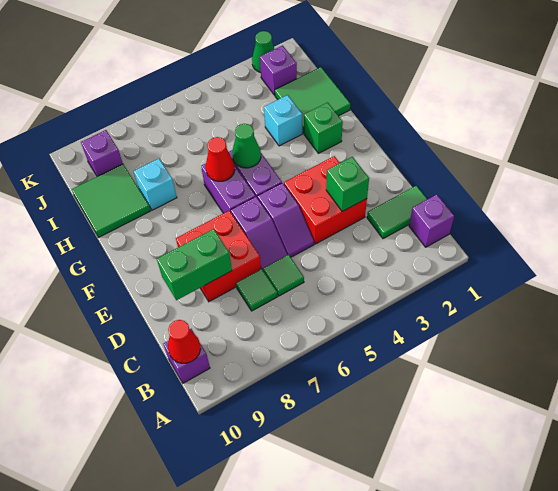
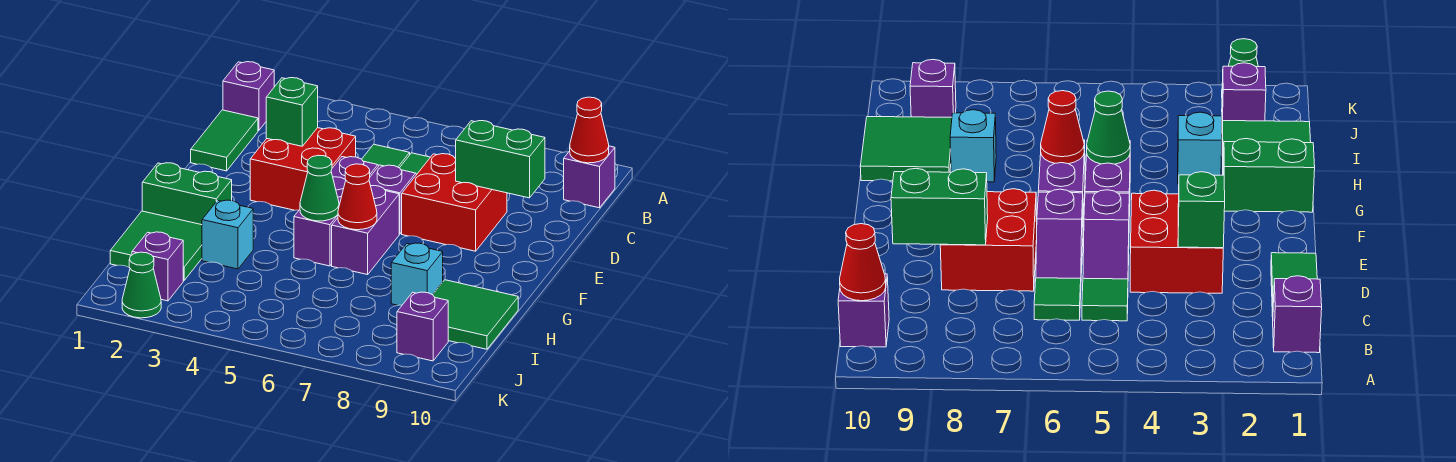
green tile C1:C2 level 1 -> green tile C1:D1 level 1
green tile C7 level 1 -> green tile C5 level 1
green brick G2 level 1 -> green brick G1:G2 level 1

